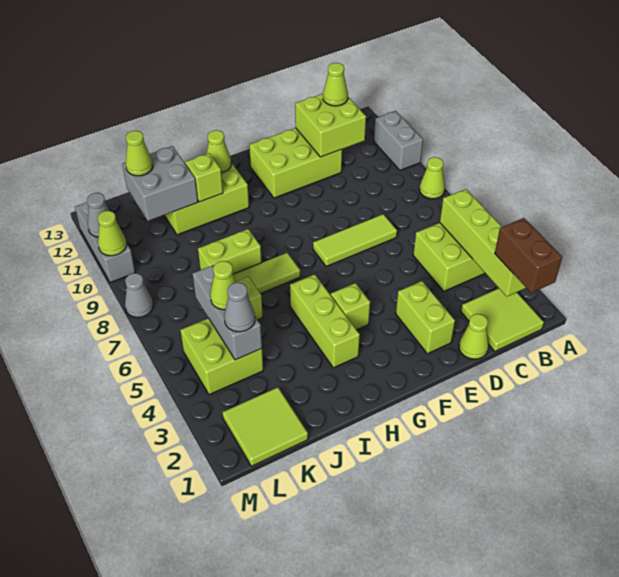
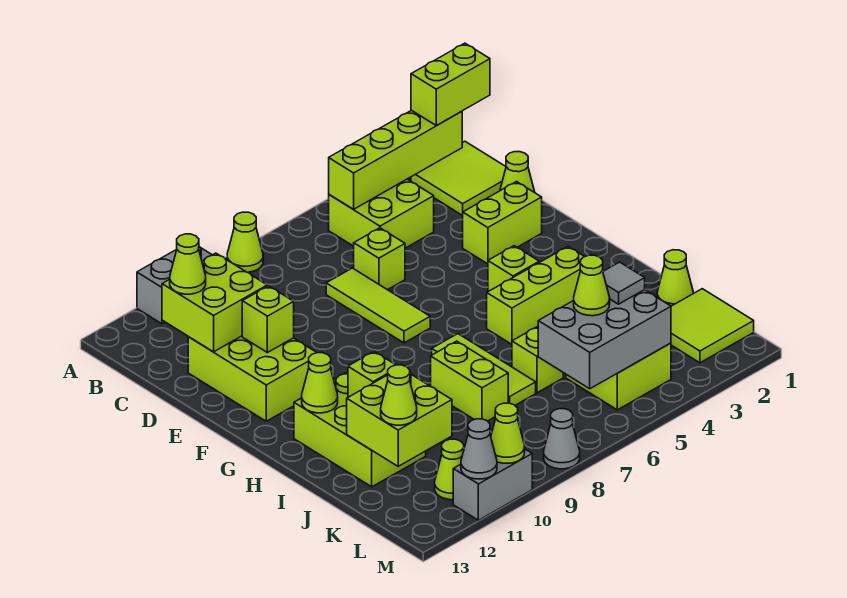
brown brick B1:B2 level 3 -> lime brick B1:B2 level 3
none -> lime brick D6 level 1
none -> lime brick E11 level 2
none -> lime cone J1 level 1
grey brick J11:K12 level 2 -> lime brick J11:K12 level 2
grey brick K4:K6 level 2 -> grey brick K4:L6 level 2
grey cone K4 level 3 -> grey tile K4 level 3
none -> lime cone L11 level 1
grey brick M10:M12 level 1 -> grey brick M10:M11 level 1

